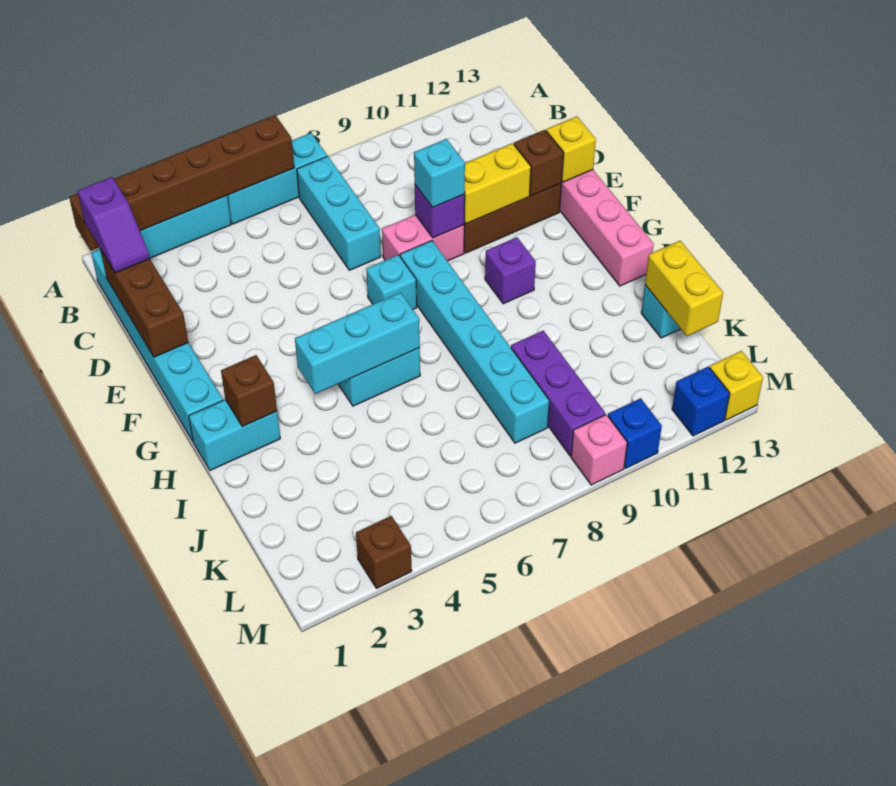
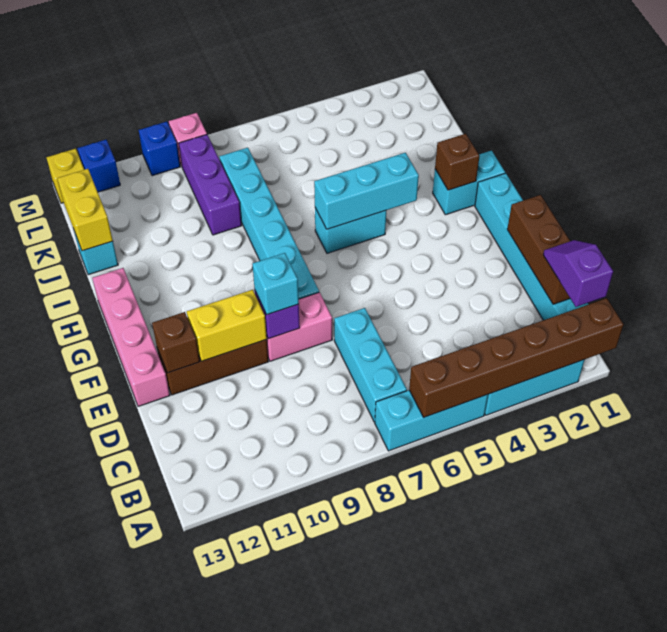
yellow brick E13 level 2 -> none
cyan brick F7 level 1 -> none
purple brick G10 level 1 -> none
brown brick M3 level 1 -> none

